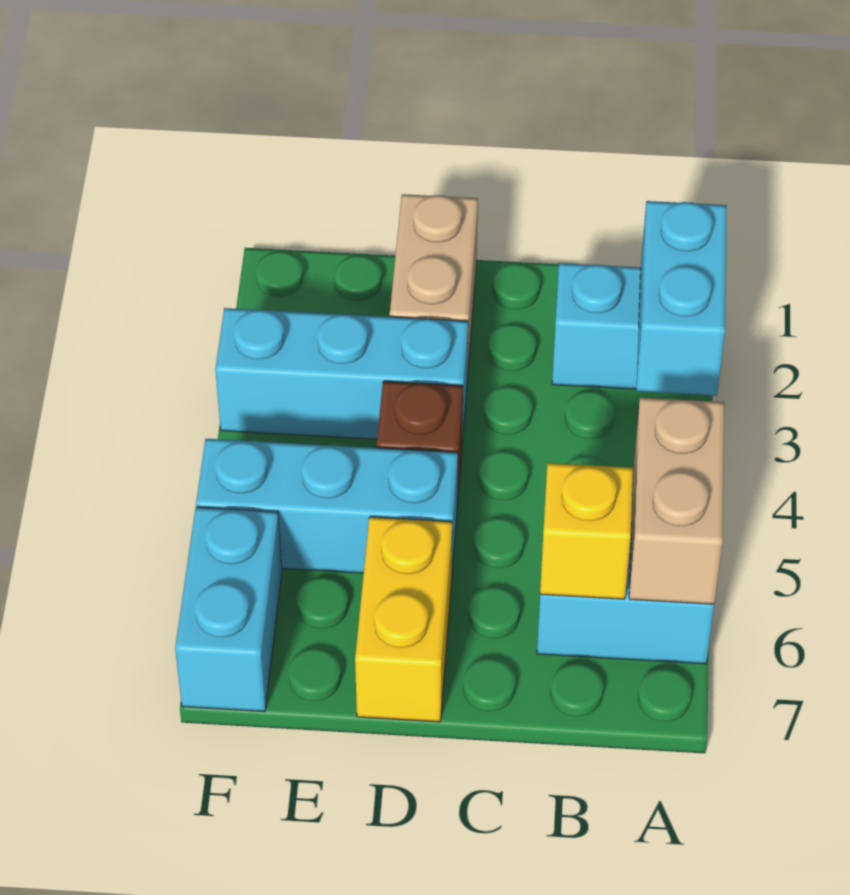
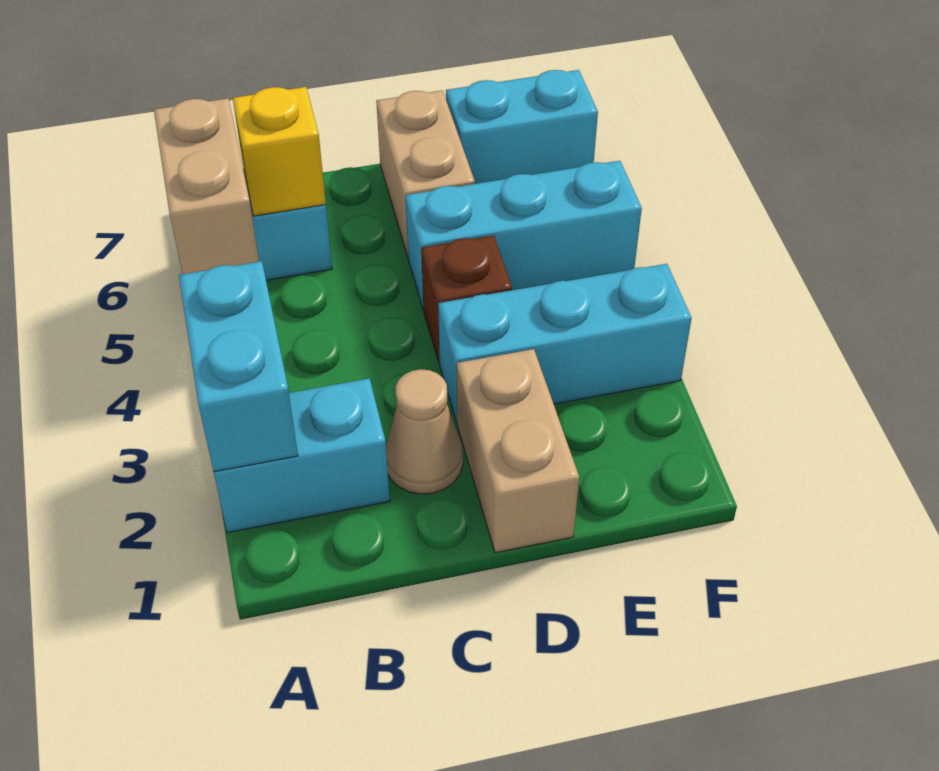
none -> tan cone C2 level 1
yellow brick D6:D7 level 1 -> tan brick D6:D7 level 1
cyan brick F6:F7 level 1 -> cyan brick E7:F7 level 1

